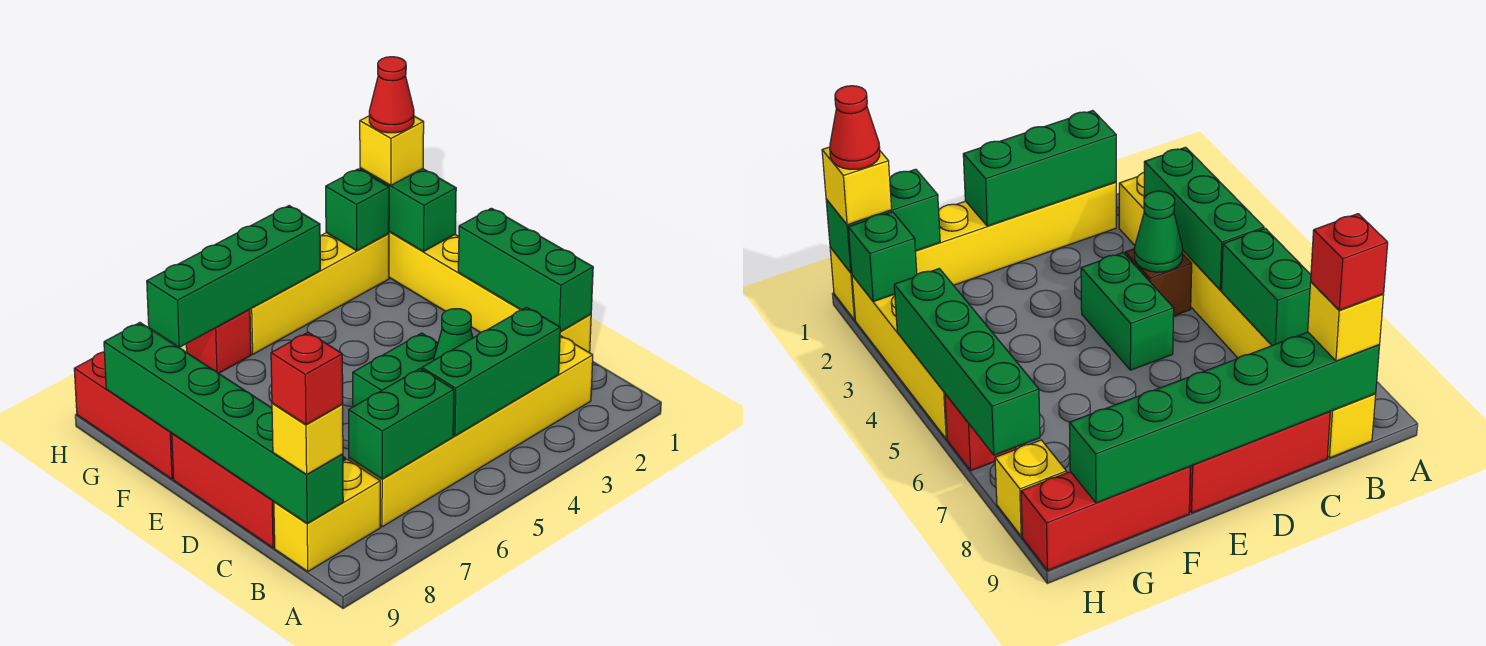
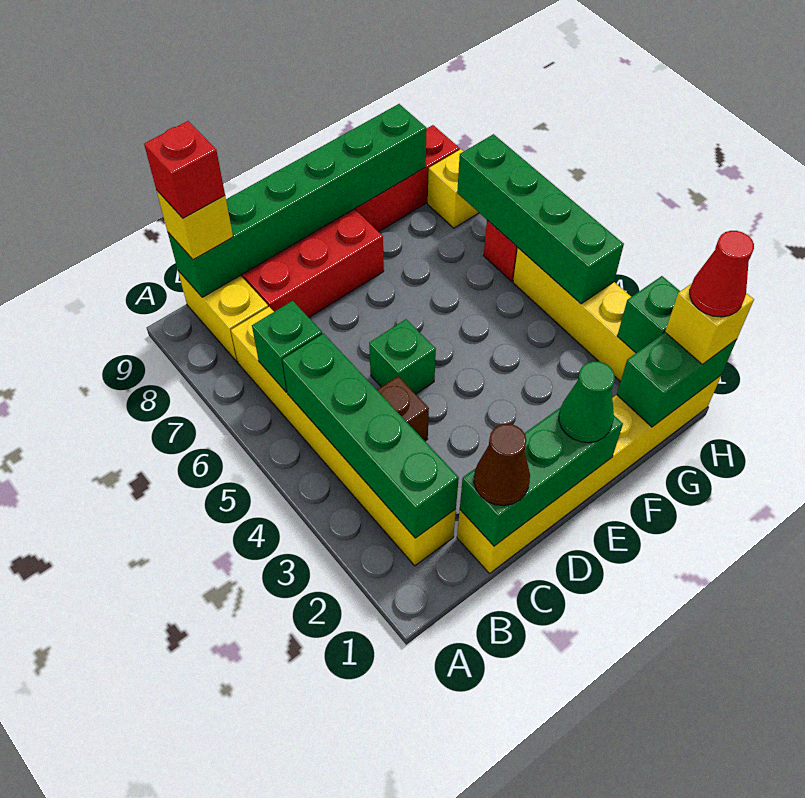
green brick B3:B5 level 2 -> green brick B2:B5 level 2
green brick B6:B7 level 2 -> green brick B6 level 2
none -> brown cone C1 level 3
green cone C4 level 2 -> green cone E1 level 3
green brick D4:D5 level 1 -> green brick D5 level 1

